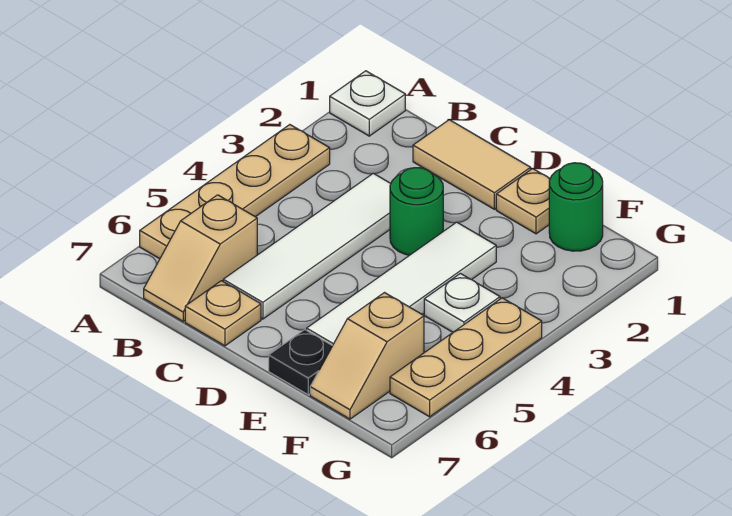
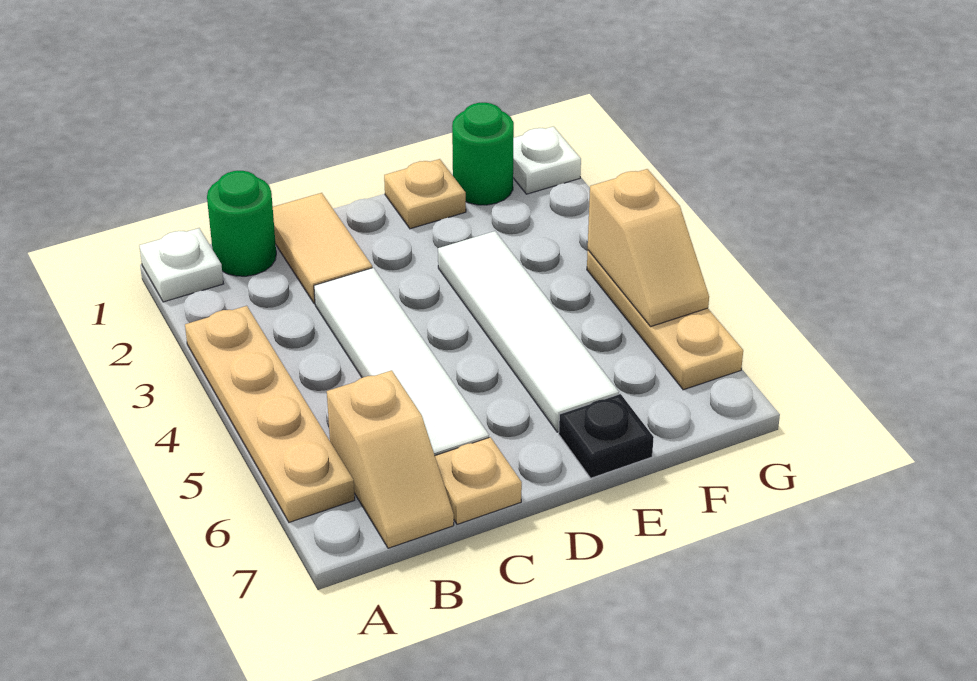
tan tile C1:D1 level 1 -> tan tile C1:C2 level 1
green round brick D3 level 1 -> green round brick B1 level 1
white plate F4 level 1 -> white plate G1 level 1
tan slope F6:F7 level 1 top 6 -> tan slope G4:G5 level 2 top 4

